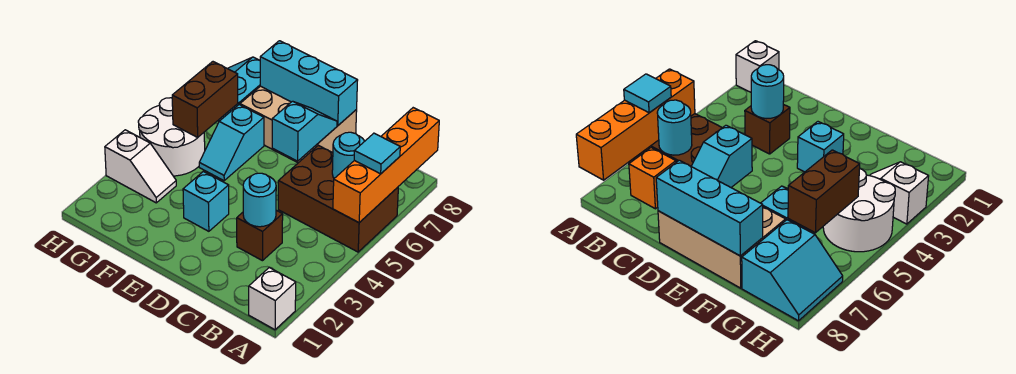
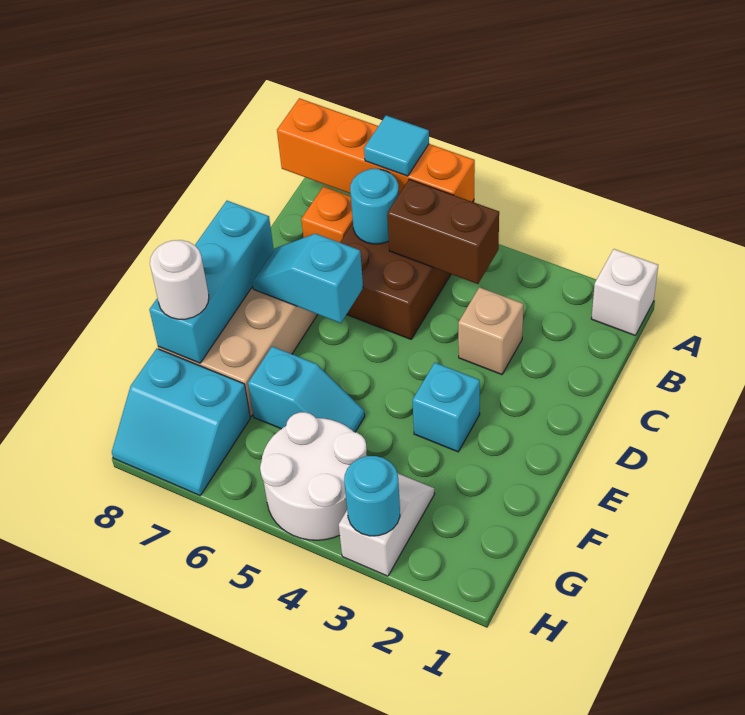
brown brick C3 level 1 -> tan brick C3 level 1
cyan round brick C3 level 2 -> cyan round brick H3 level 2
none -> white round brick F8 level 3
brown brick G5:G6 level 2 -> brown brick B4:B5 level 2

